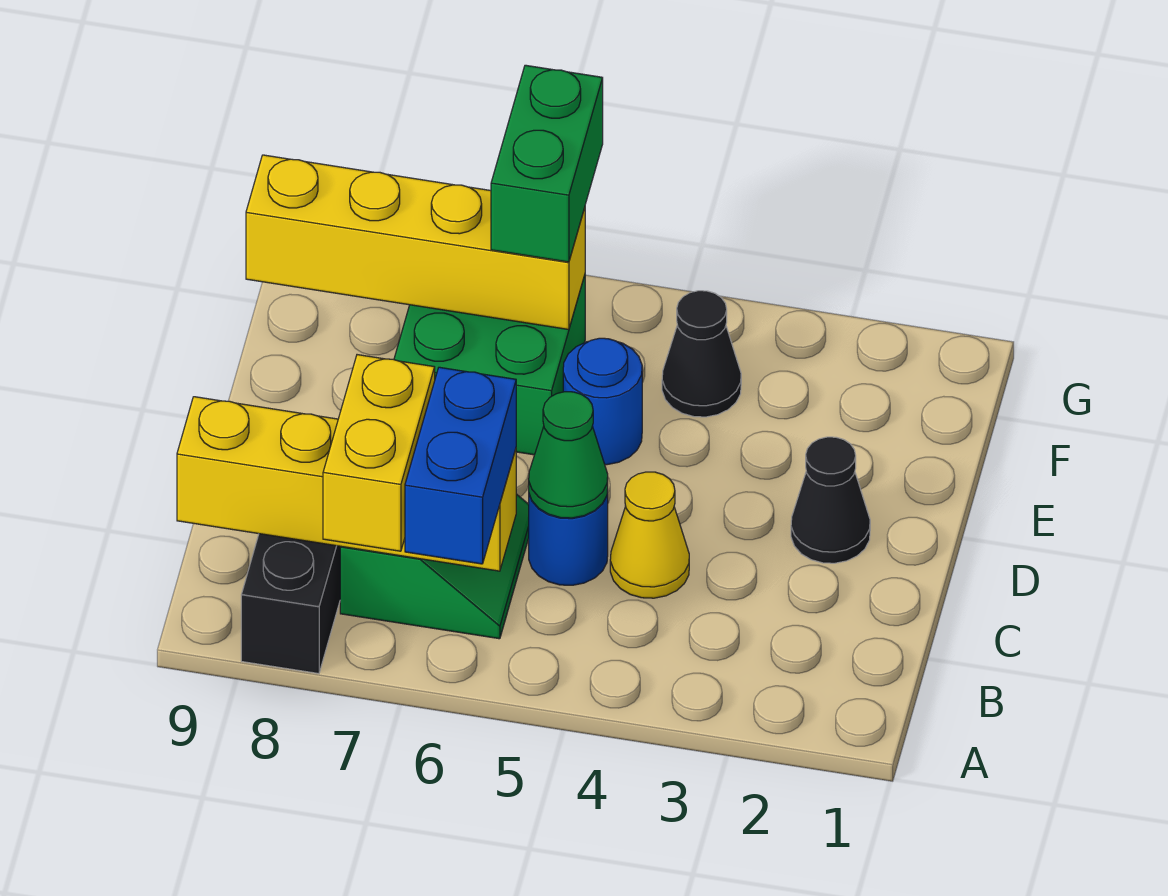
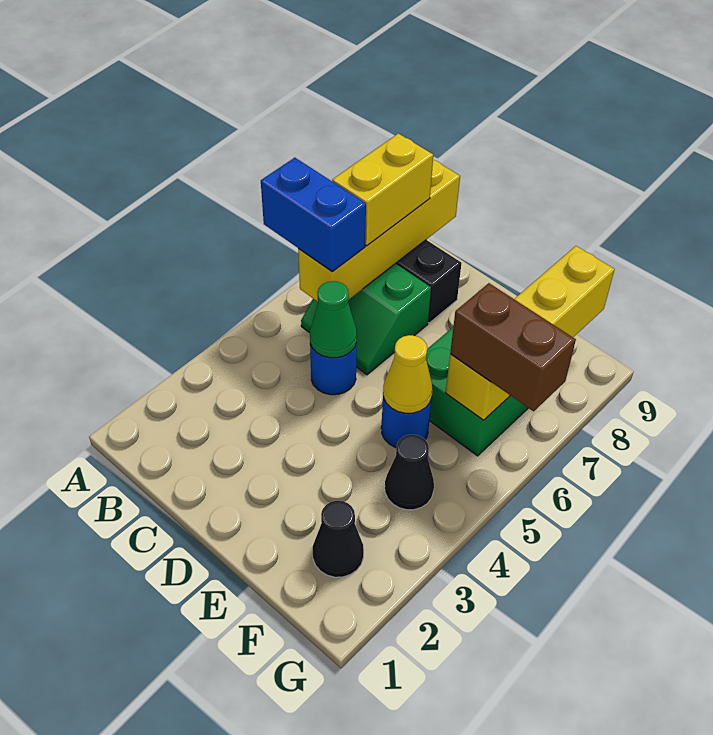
yellow brick A7:B7 level 3 -> yellow brick B7:B8 level 3
yellow cone C4 level 1 -> yellow cone E5 level 2
black cone D2 level 1 -> black cone F2 level 1
green brick F6:G6 level 3 -> brown brick F6:G6 level 3

